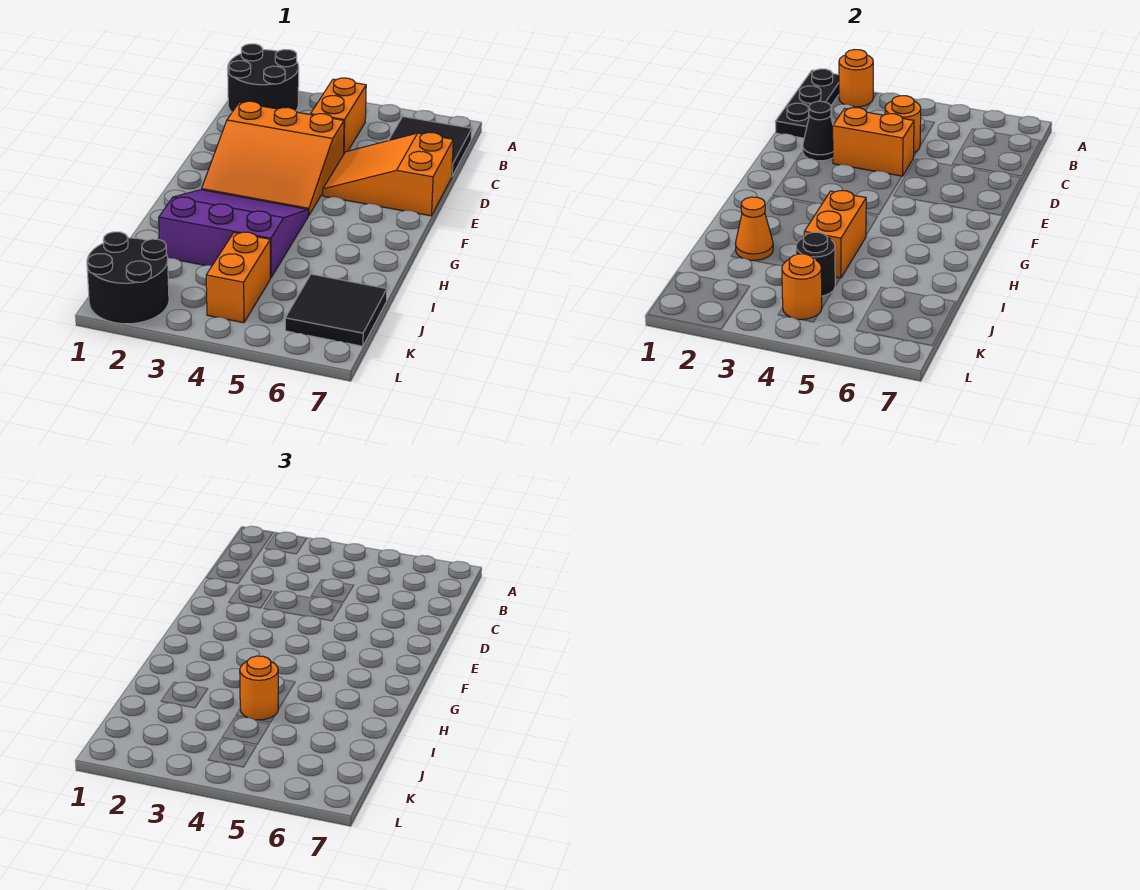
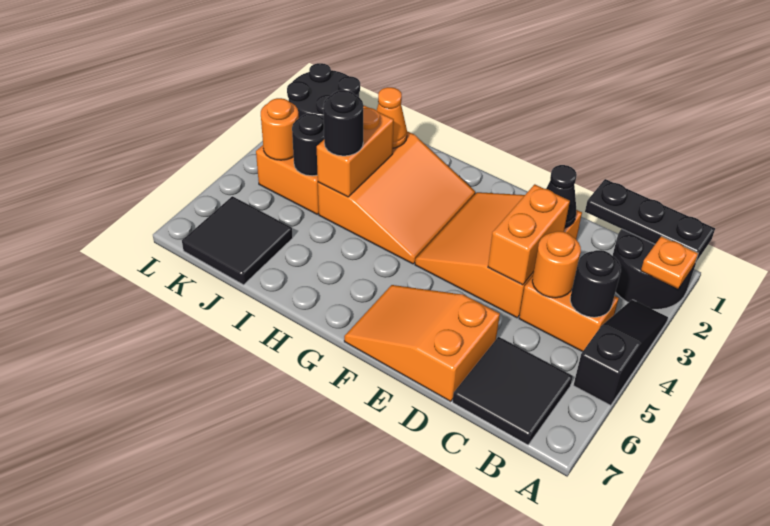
orange round brick A2 level 2 -> orange plate A2 level 2
none -> black slope A3:A5 level 1 top 5
none -> black round brick B4 level 2
orange slope D5:E7 level 1 top 7 -> orange slope D6:F7 level 1 top D
purple slope G2:I4 level 1 top I -> orange slope G2:I4 level 1 top I
orange brick H4:I4 level 2 -> orange brick I3:I4 level 2
orange round brick I4 level 3 -> black round brick I4 level 3

